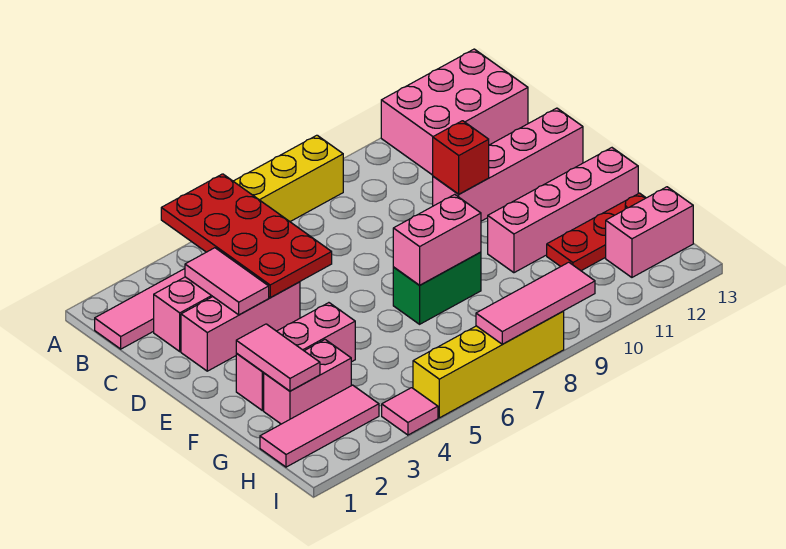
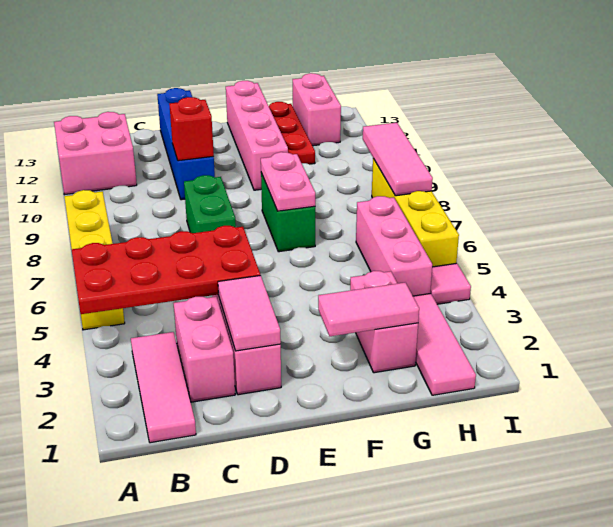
pink brick A11:B13 level 1 -> pink brick A11:B12 level 1
pink tile C3:D3 level 2 -> pink tile D2:D3 level 2
none -> green brick D7:D8 level 1
pink brick D10:D13 level 1 -> blue brick D10:D13 level 1
pink brick F2:F4 level 1 -> pink brick H4:H6 level 1
pink brick F7:F8 level 2 -> pink plate F7:F8 level 2

